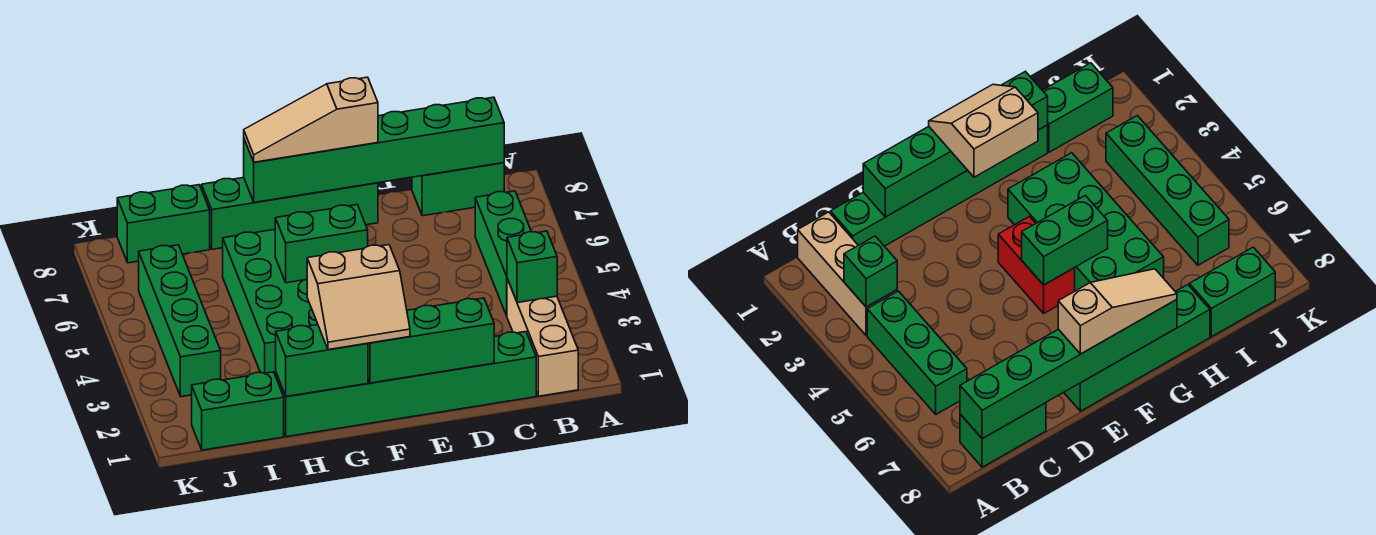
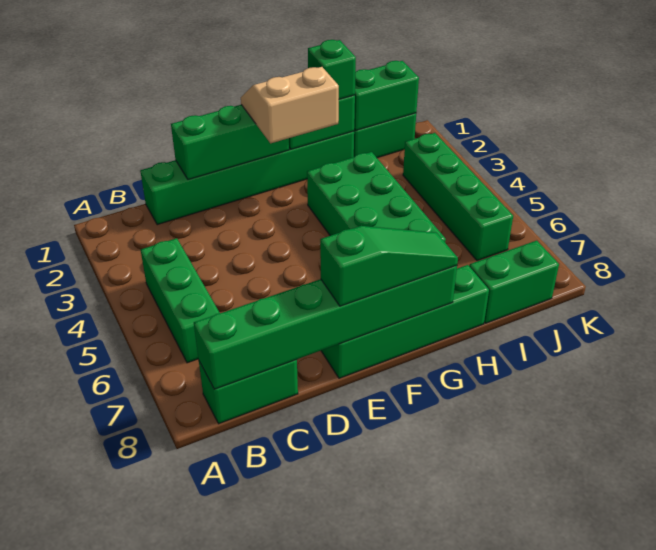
tan brick B1:B3 level 1 -> none
green brick B3 level 2 -> green brick H1 level 3
tan slope E8:G8 level 3 top E -> green slope E8:G8 level 3 top E
red brick F4:F5 level 1 -> none
green brick F5:G5 level 2 -> green brick I1:J1 level 2

